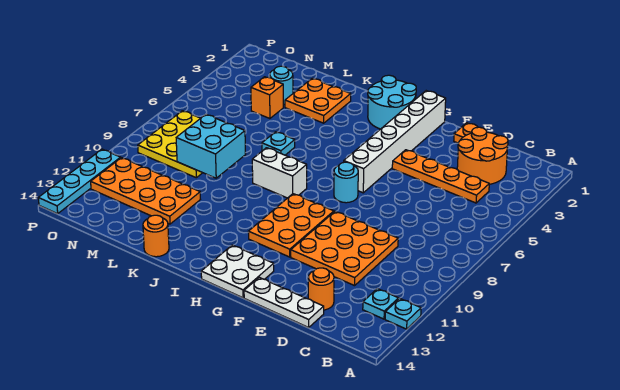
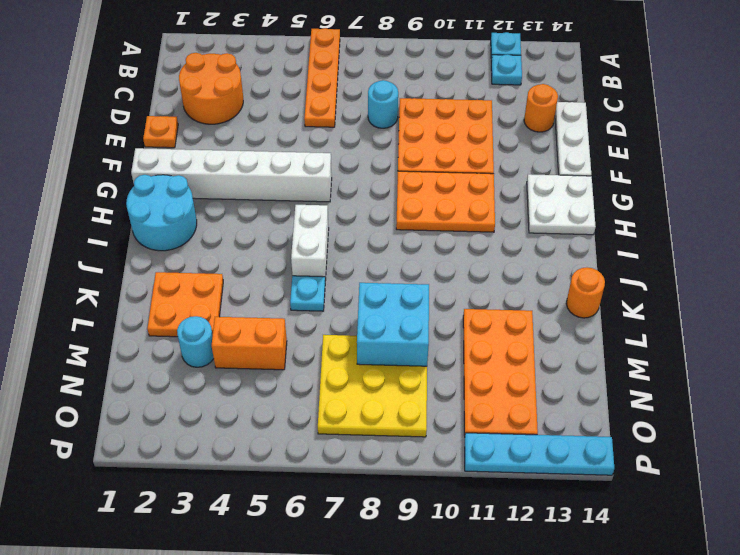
orange plate C4:F4 level 1 -> orange plate A6:D6 level 1
cyan round brick G7 level 1 -> cyan round brick D8 level 1
white brick I8:J8 level 1 -> white brick I6:J6 level 1
orange brick M4 level 1 -> orange brick M4:M5 level 1

